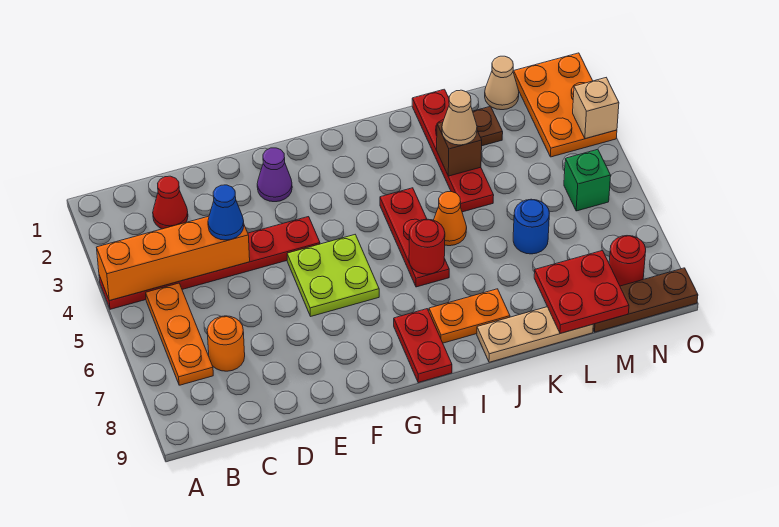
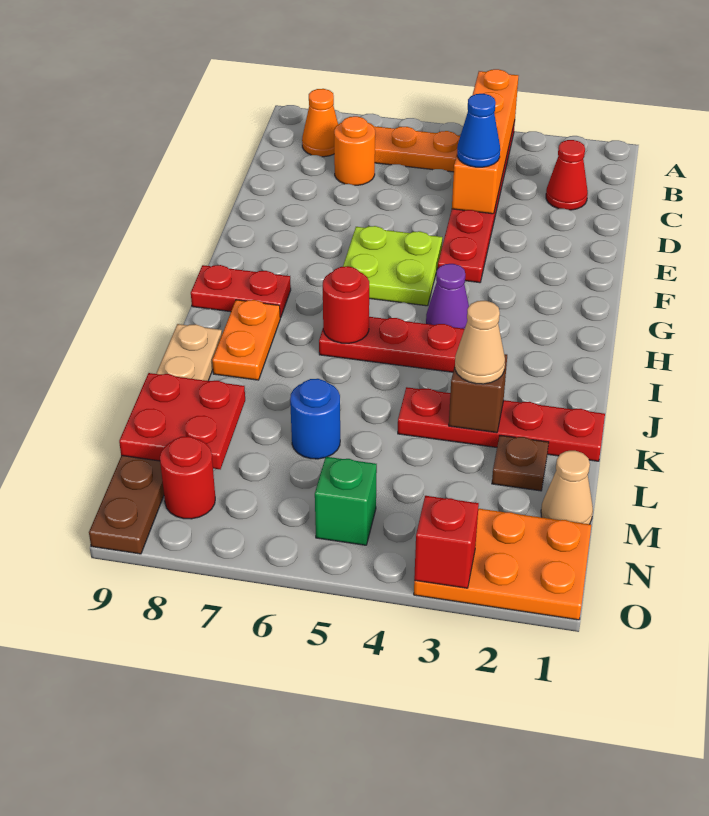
purple cone F2 level 1 -> purple cone H4 level 1
orange cone J5 level 1 -> orange cone B8 level 1
tan brick O3 level 2 -> red brick O3 level 2

